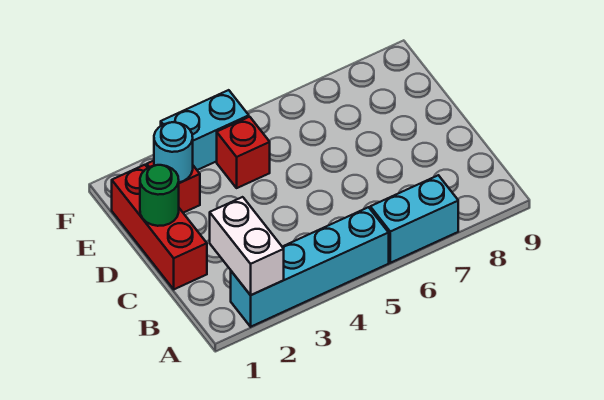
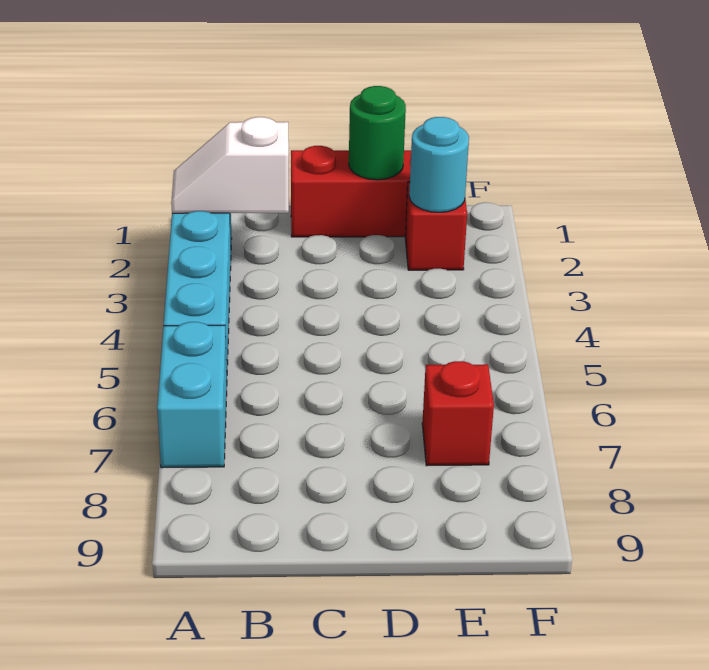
white brick A2:B2 level 2 -> white slope A2:B2 level 2 top B
red brick E4 level 1 -> red brick E7 level 1
cyan brick F3:F4 level 1 -> none

